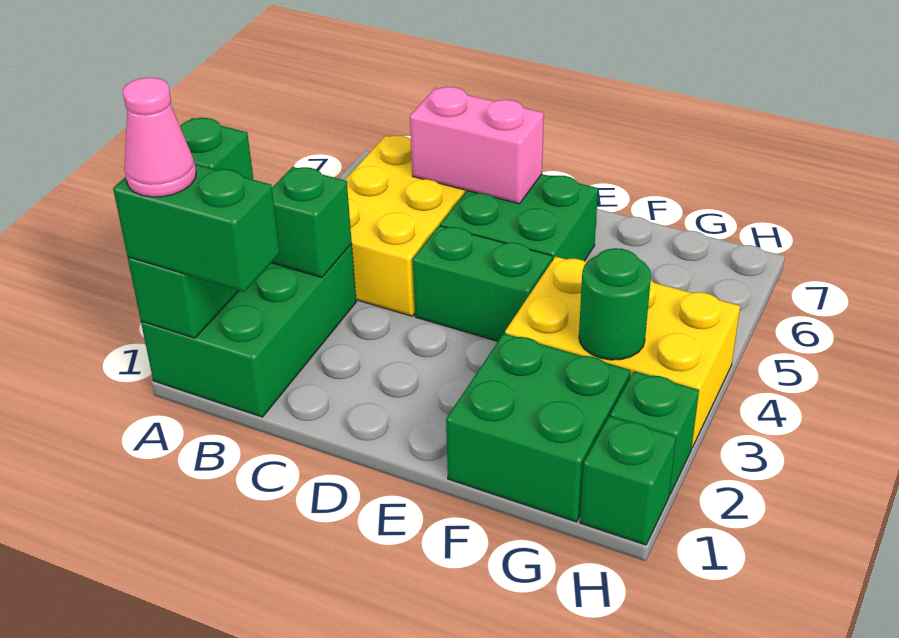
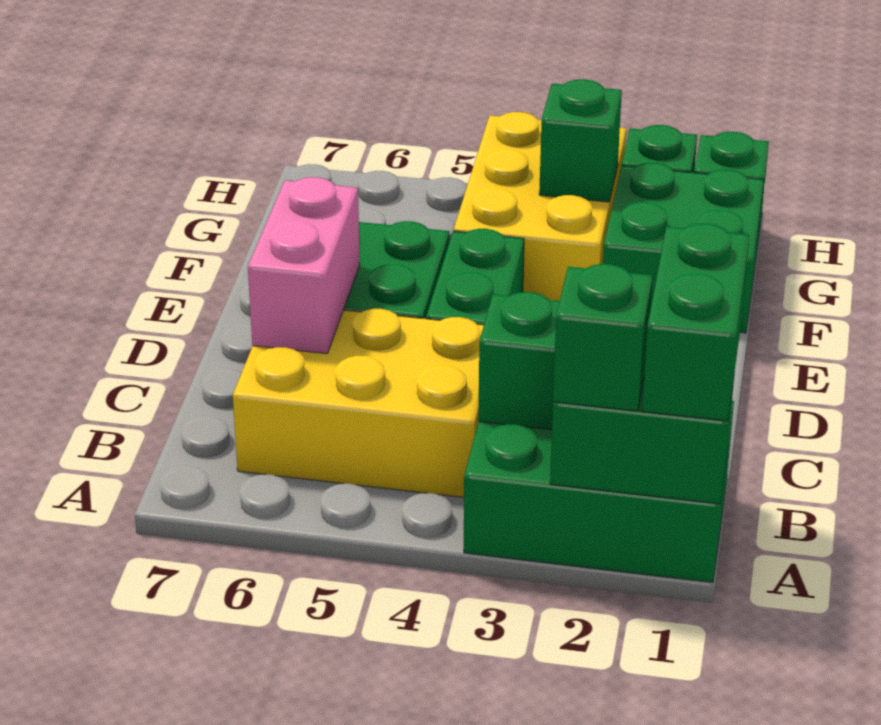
pink cone A1 level 4 -> none
green round brick G3 level 2 -> green brick G3 level 2

